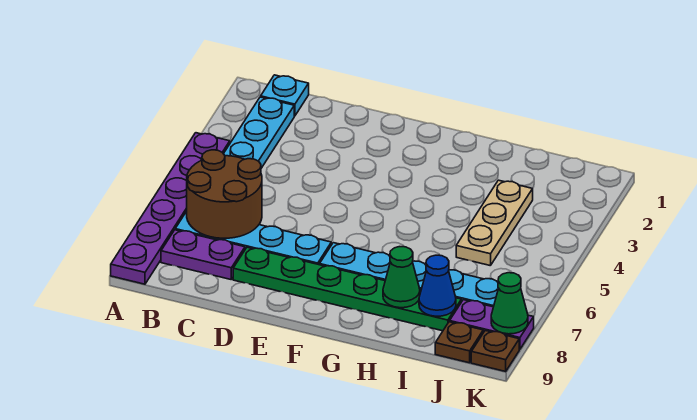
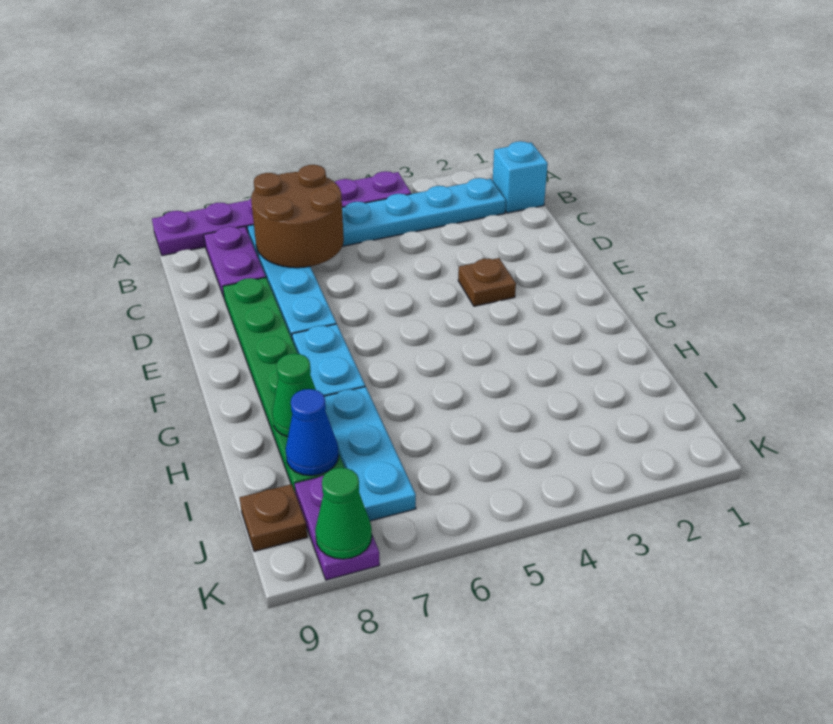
cyan plate B1 level 1 -> cyan brick B1 level 1
tan plate I3:I5 level 1 -> none
brown plate K9 level 1 -> brown plate E3 level 1

